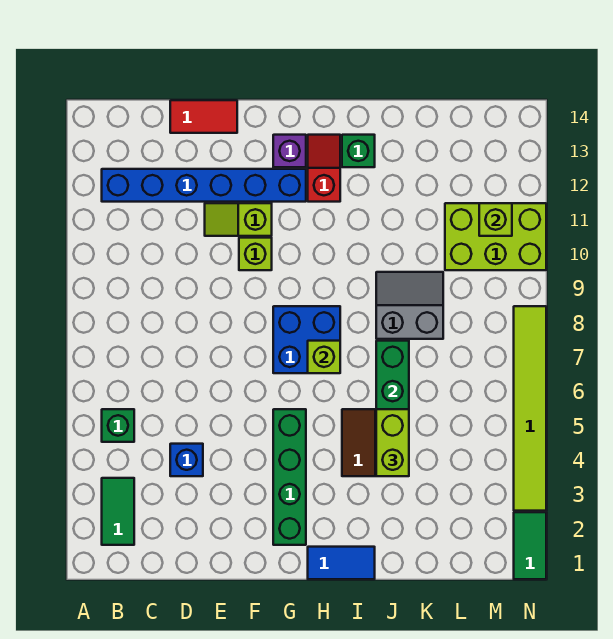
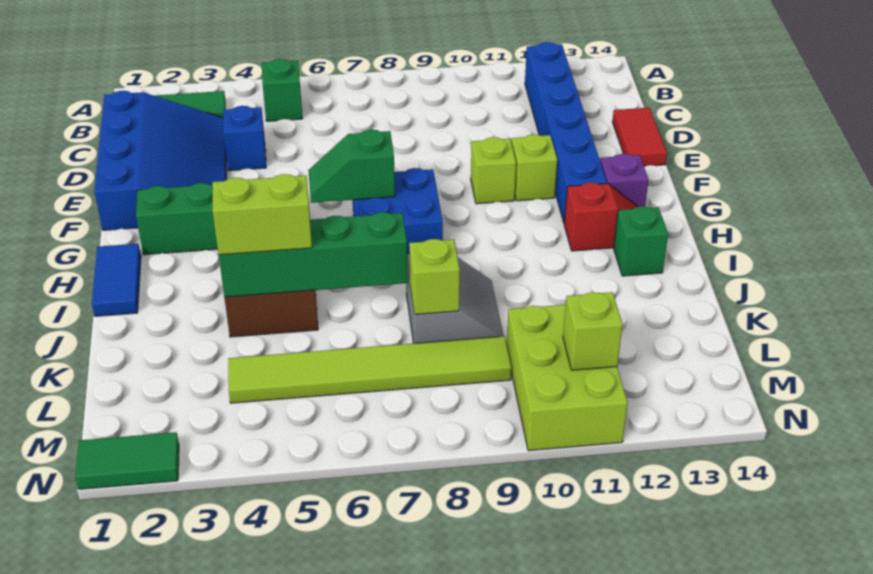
none -> blue slope C1:F3 level 1 top 1
none -> green slope G6:G7 level 2 top 7
lime brick H7 level 2 -> lime brick K8 level 2
lime tile N3:N8 level 1 -> lime tile L4:L9 level 1

